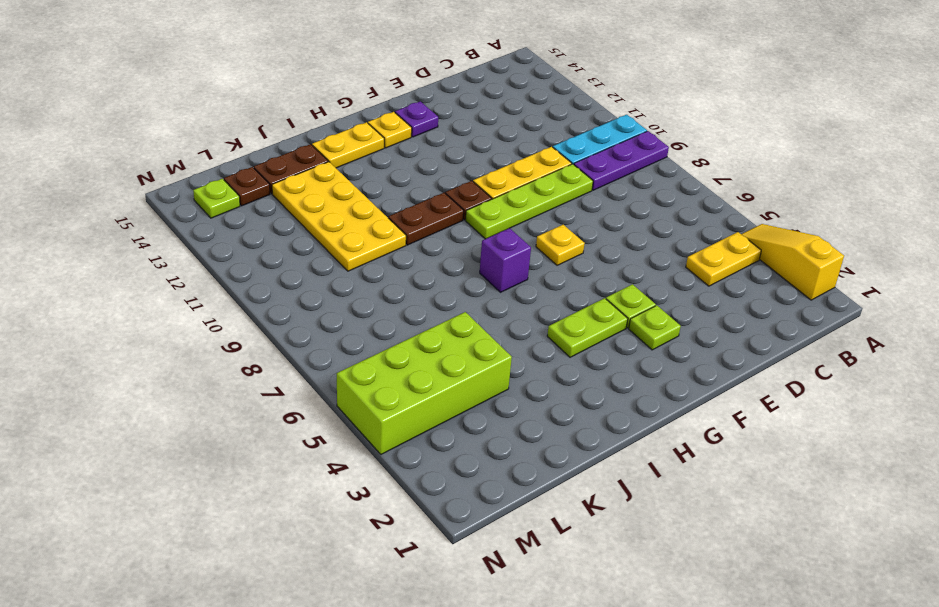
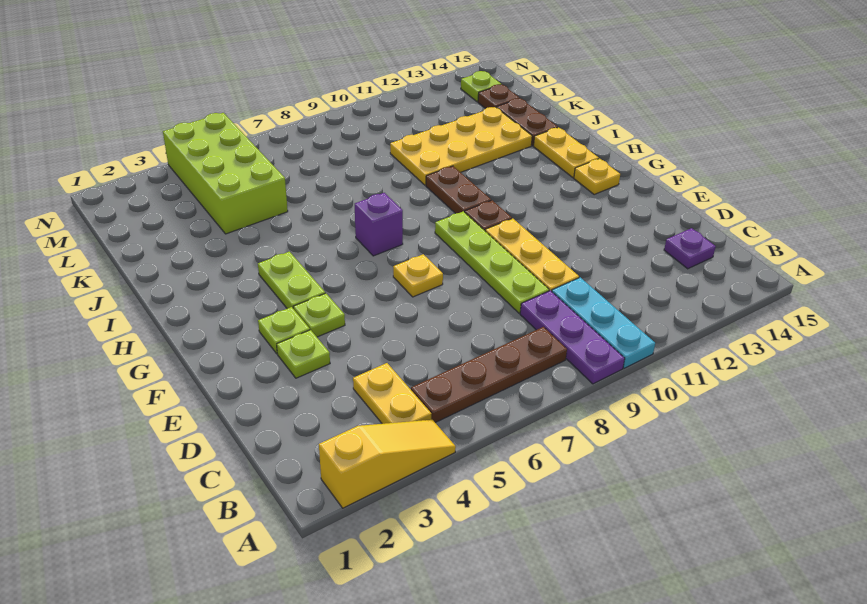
none -> brown plate B5:B8 level 1
none -> lime plate E3 level 1
purple plate F14 level 1 -> purple plate C14 level 1

